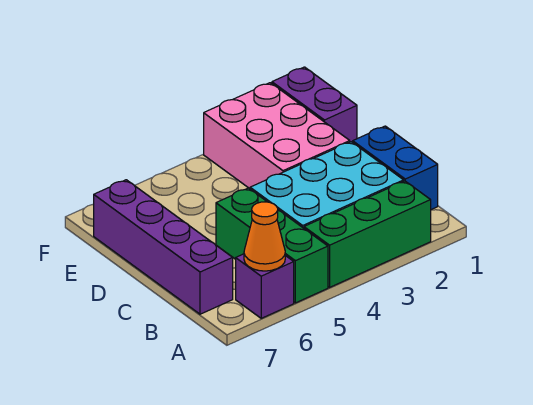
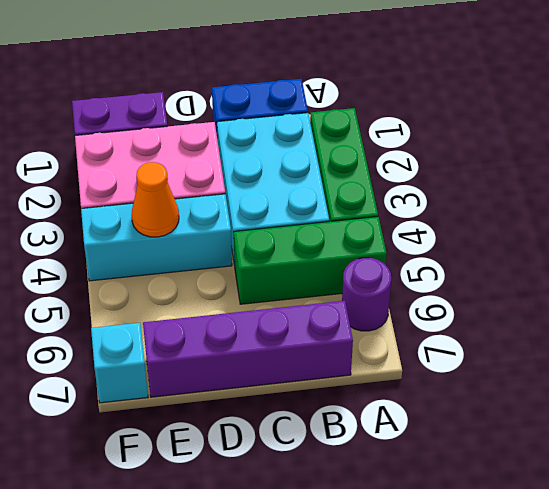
purple brick A6 level 1 -> purple round brick A6 level 1
orange cone A6 level 2 -> orange cone E4 level 2
none -> cyan brick D4:F4 level 1
none -> cyan brick F7 level 1

